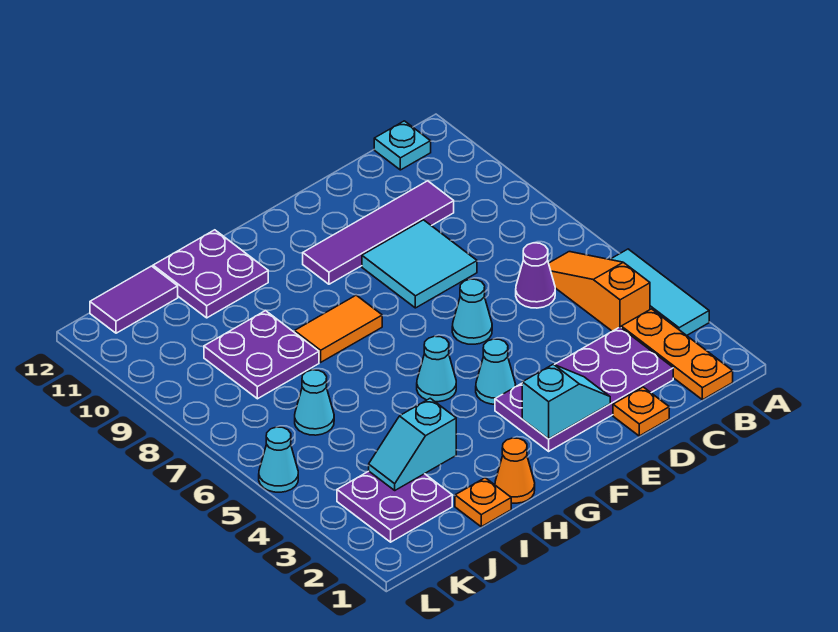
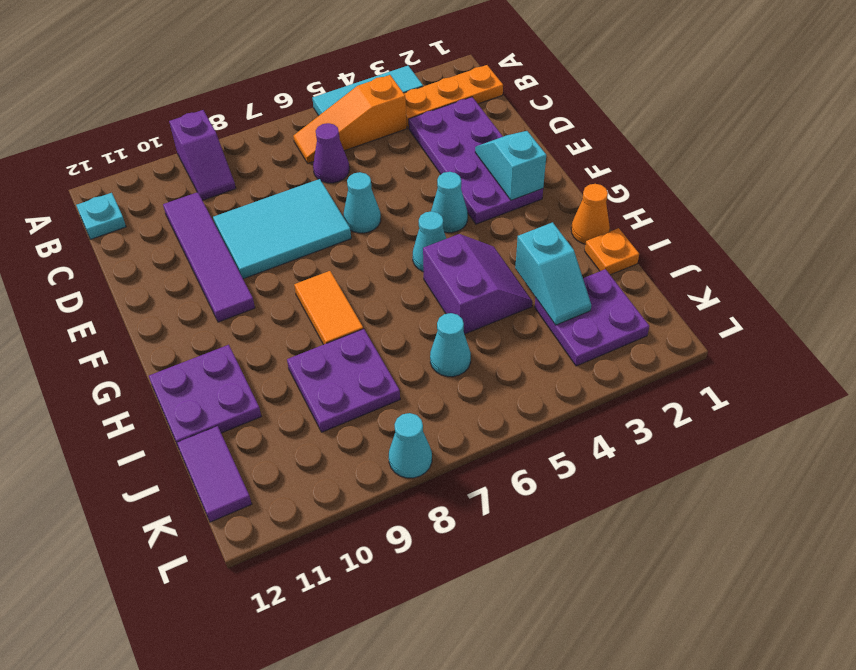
none -> purple slope A9:B9 level 1 top A
orange plate D1 level 1 -> none
cyan tile D8:E9 level 1 -> cyan tile D7:E9 level 1
none -> purple slope H4:I5 level 1 top 5
cyan cone L5 level 1 -> cyan cone L8 level 1

